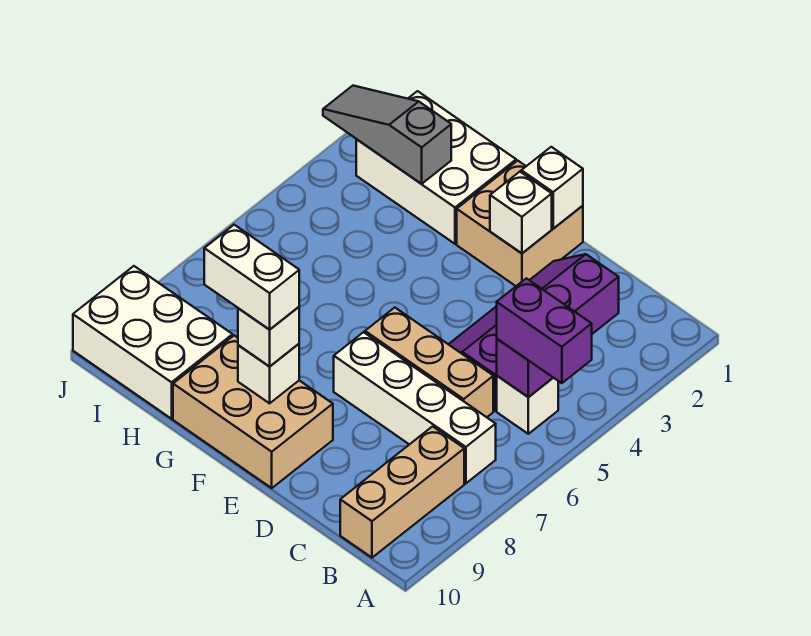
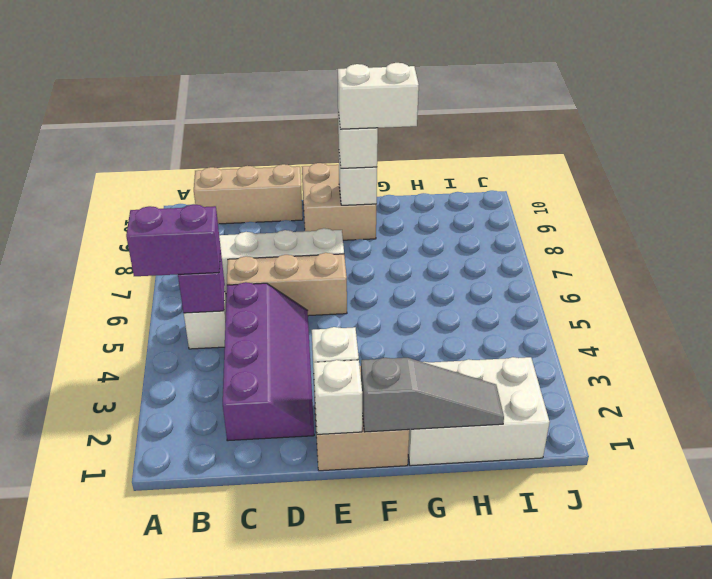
tan brick B8:B10 level 1 -> tan brick B10:D10 level 1
tan brick E9:G10 level 1 -> tan brick E9:F10 level 1
grey slope H2:J2 level 2 top H -> grey slope F1:H1 level 2 top F
white brick H9:J10 level 1 -> none

